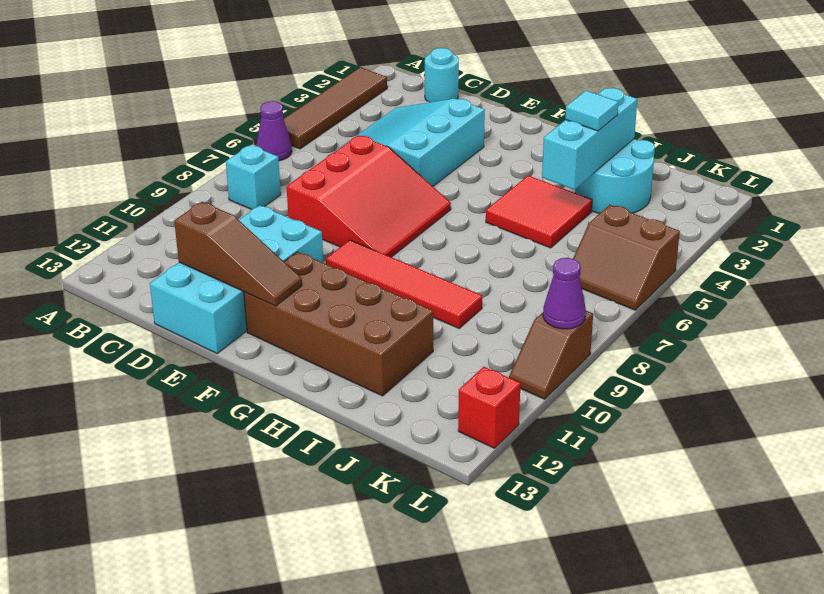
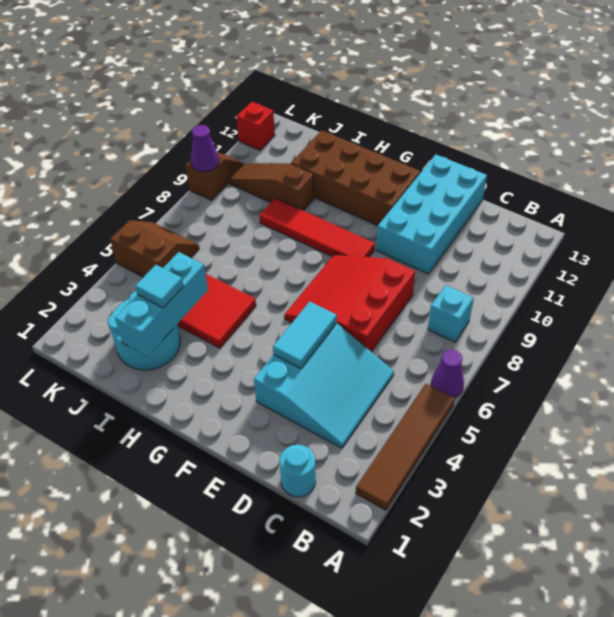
brown slope D12:F12 level 2 top D -> brown slope I10:K10 level 1 top I
none -> cyan tile E4:E5 level 2

